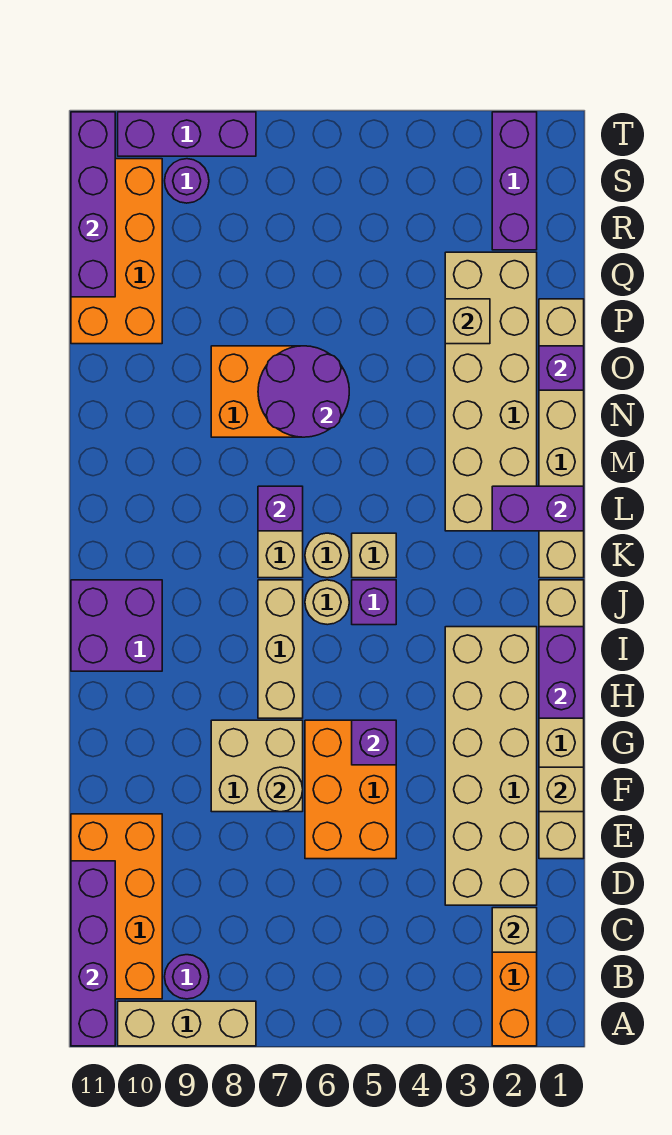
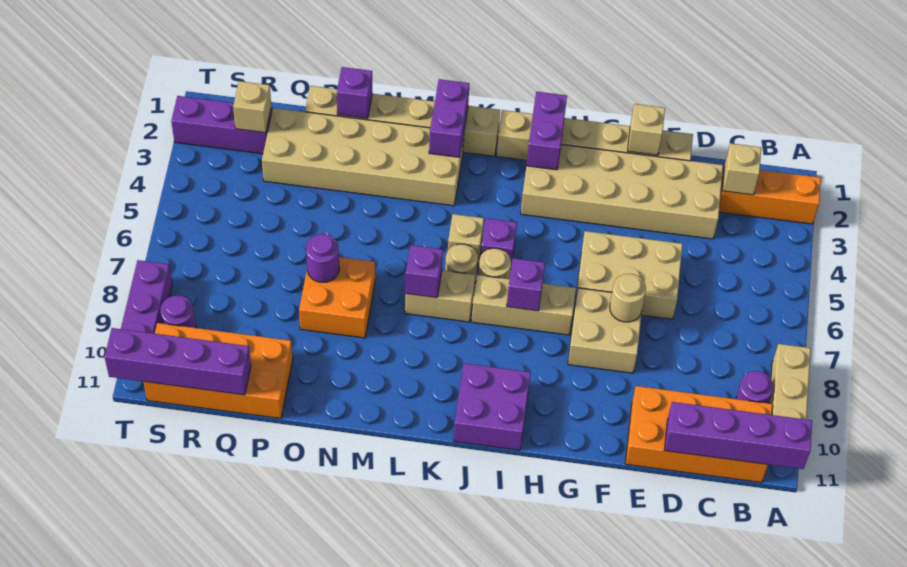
orange brick E5:G6 level 1 -> tan brick E5:G6 level 1
purple brick G5 level 2 -> purple brick I7 level 2
purple brick H1:I1 level 2 -> purple brick I1:I2 level 2
purple round brick N6:O7 level 2 -> purple round brick O7 level 2
tan brick P3 level 2 -> tan brick R2 level 2

